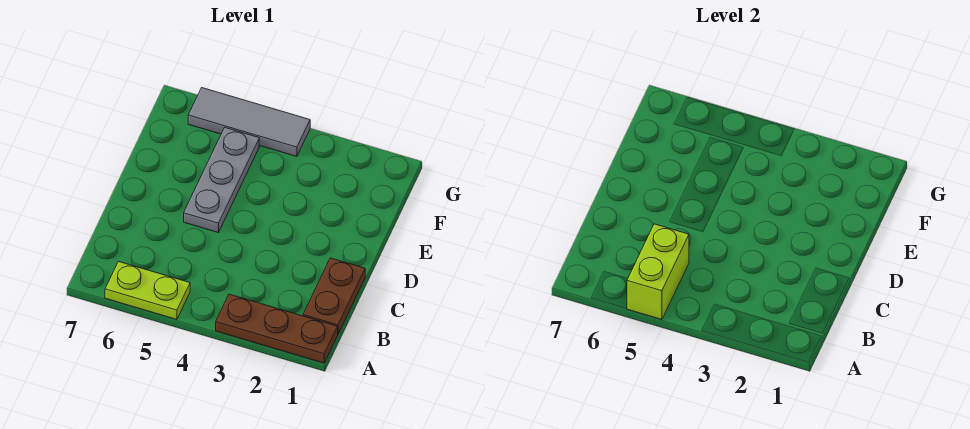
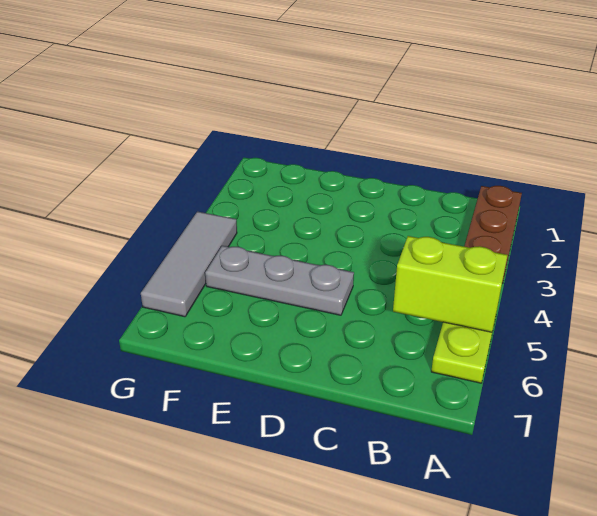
brown plate B1:C1 level 1 -> none

